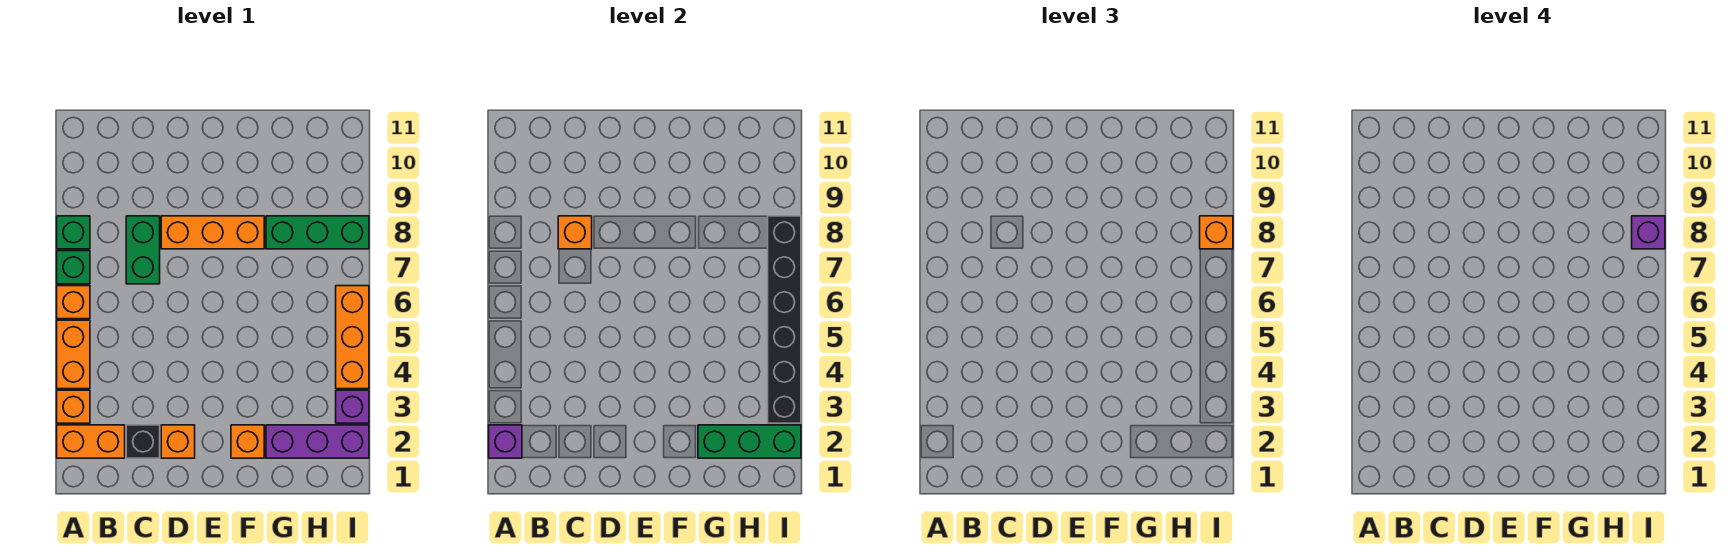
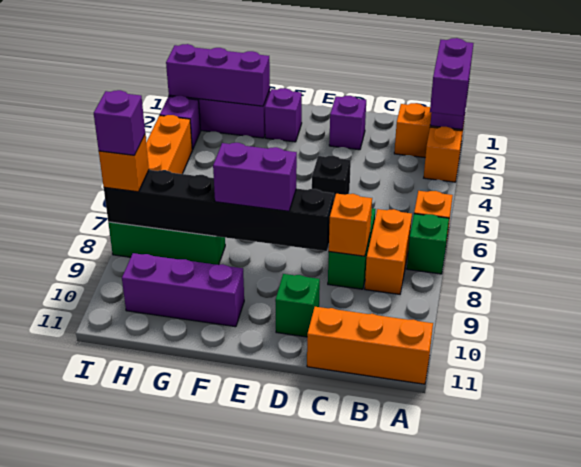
none -> purple brick A2:A3 level 3
orange brick A4:A5 level 1 -> orange brick B7:B8 level 1
green brick A8 level 1 -> green brick D10 level 1
black brick C2 level 1 -> black brick D5 level 1
orange brick D2 level 1 -> purple brick D2 level 1
orange brick D8:F8 level 1 -> orange brick A11:C11 level 1
none -> purple brick E8:F8 level 3
orange brick F2 level 1 -> purple brick F2 level 1
none -> purple brick F10:H10 level 1
green brick G2:I2 level 2 -> purple brick G2:I2 level 2
black brick I3:I8 level 2 -> black brick D8:I8 level 2

